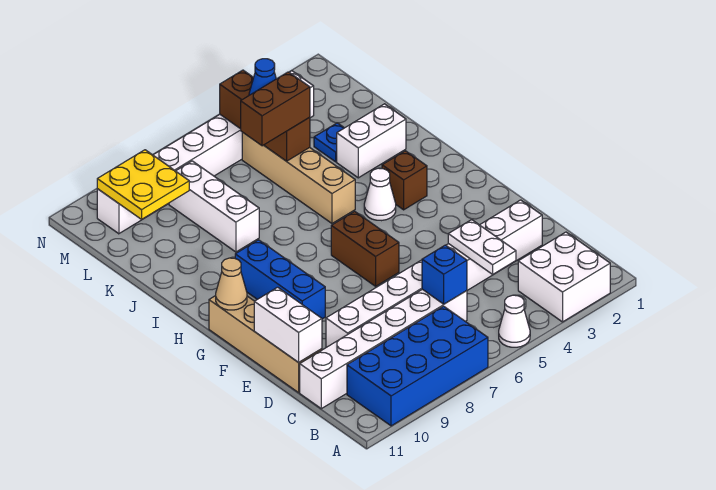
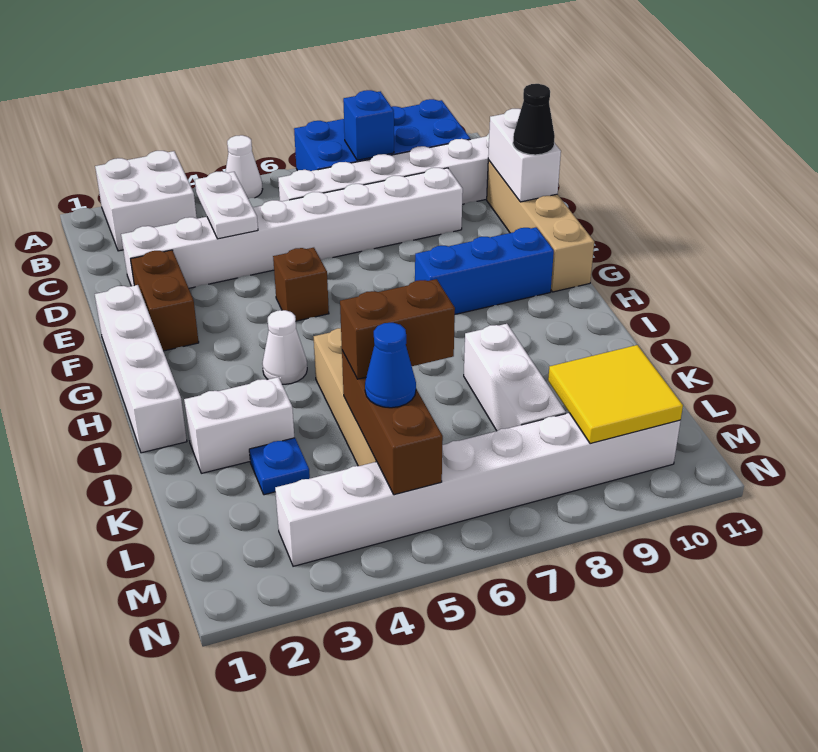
blue brick C6 level 2 -> blue brick B8 level 2
none -> black cone E11 level 3
none -> white brick F1:I1 level 1
brown brick F6:G6 level 1 -> brown brick E2:F2 level 1
blue brick F9:H9 level 1 -> blue brick G8:G10 level 1
tan cone G11 level 2 -> none
brown brick H3 level 1 -> brown brick F5 level 1
yellow plate L9:M10 level 2 -> yellow tile L9:M10 level 2

